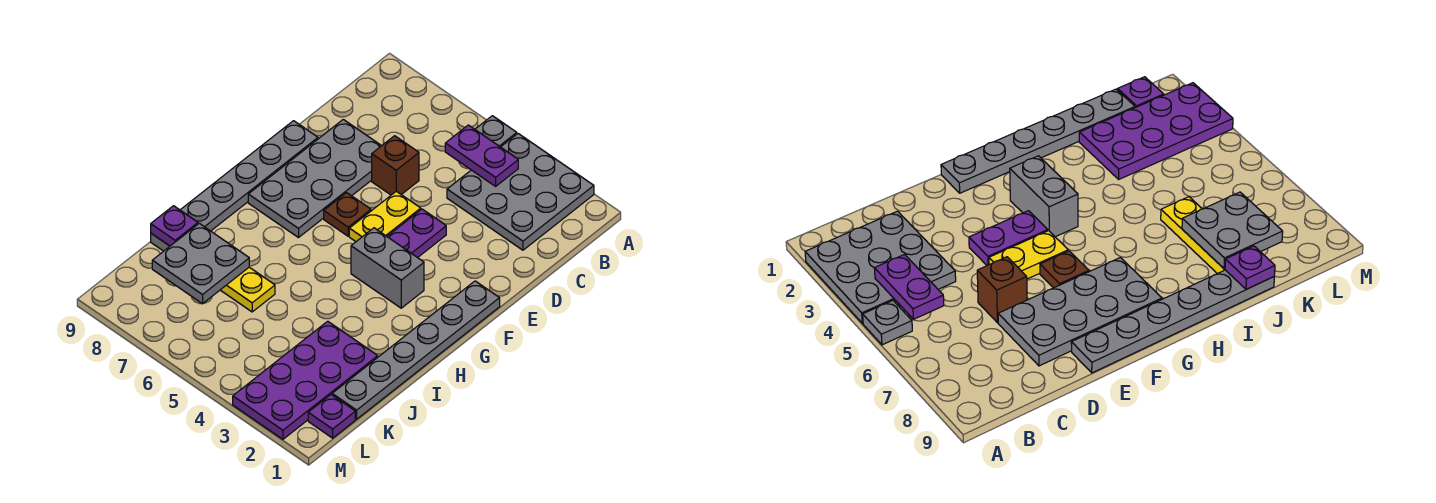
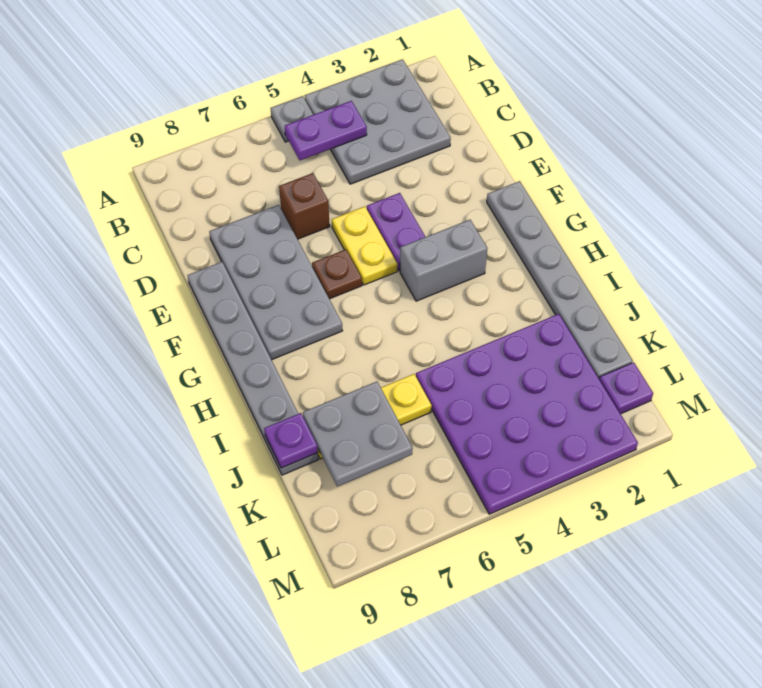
purple plate J2:M3 level 1 -> purple plate J2:M5 level 1

